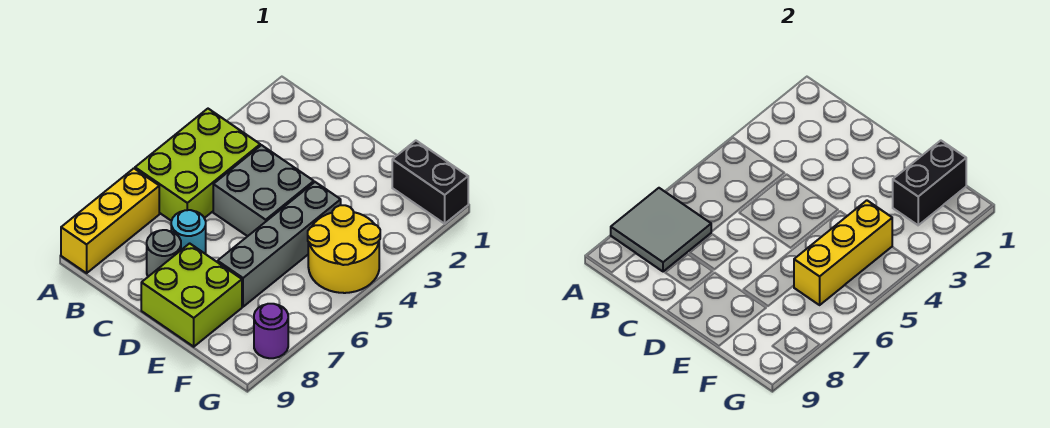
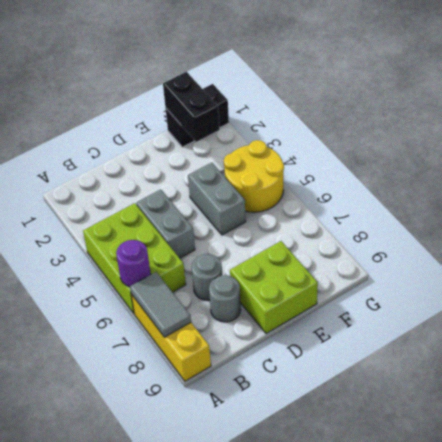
grey tile A7:B8 level 2 -> grey tile A7:A8 level 2
grey brick C4:D5 level 1 -> grey brick C4:C5 level 1
cyan round brick C7 level 1 -> grey round brick C7 level 1
grey brick E4:E7 level 1 -> grey brick E4:E5 level 1
yellow brick F4:F6 level 2 -> none
purple round brick G8 level 1 -> purple round brick A6 level 2

